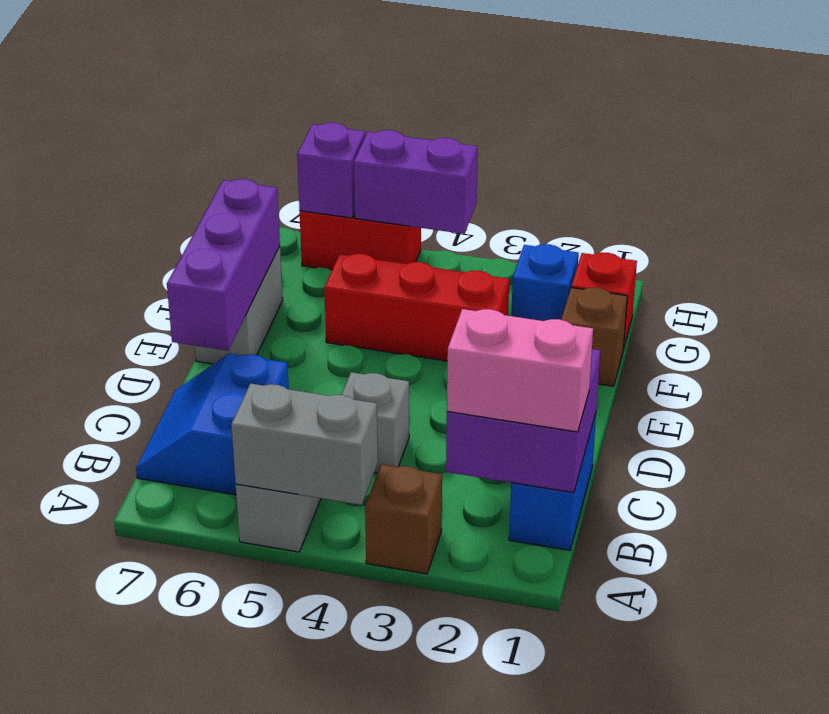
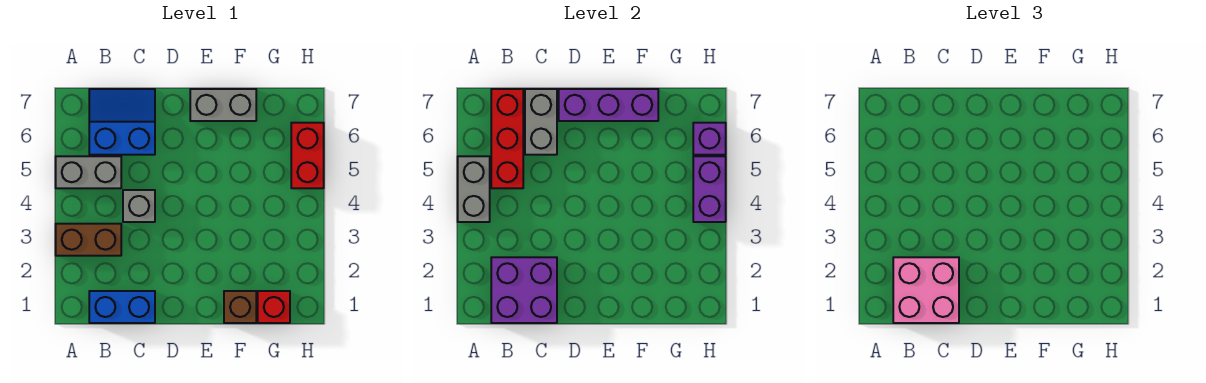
brown brick A3 level 1 -> brown brick A3:B3 level 1
pink brick B1:B2 level 3 -> pink brick B1:C2 level 3
none -> grey brick C6:C7 level 2
red brick F3:F5 level 1 -> red brick B5:B7 level 2
blue brick G2 level 1 -> none

